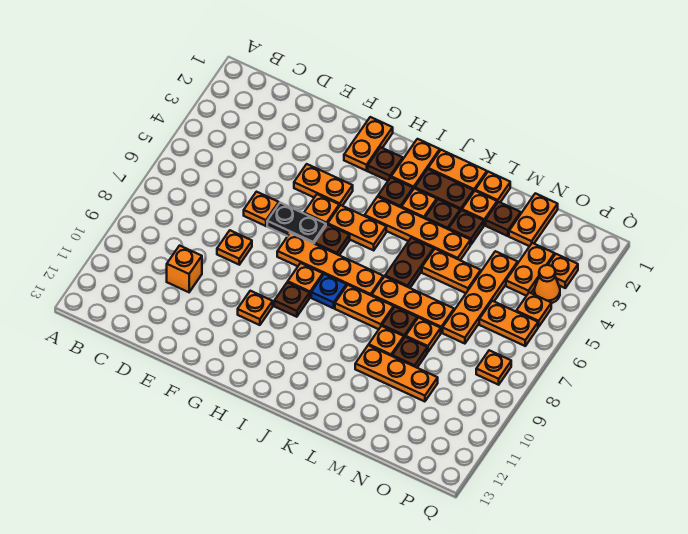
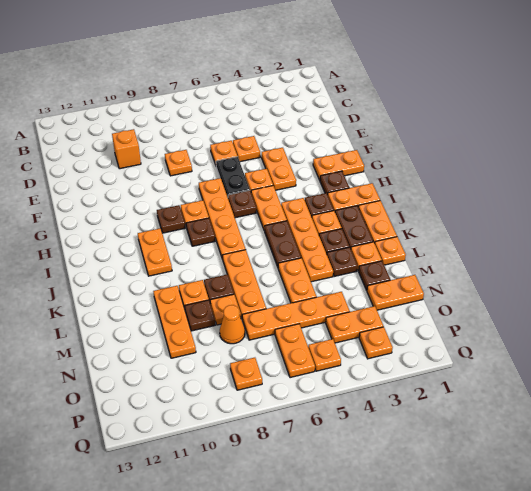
orange plate G10 level 1 -> orange plate E5 level 1
blue plate I8 level 1 -> brown plate I8 level 1
orange plate J8:K8 level 1 -> orange plate I10:J10 level 1
brown plate K5:K6 level 1 -> brown plate J5:K5 level 1
orange cone P4 level 1 -> orange cone N8 level 1

